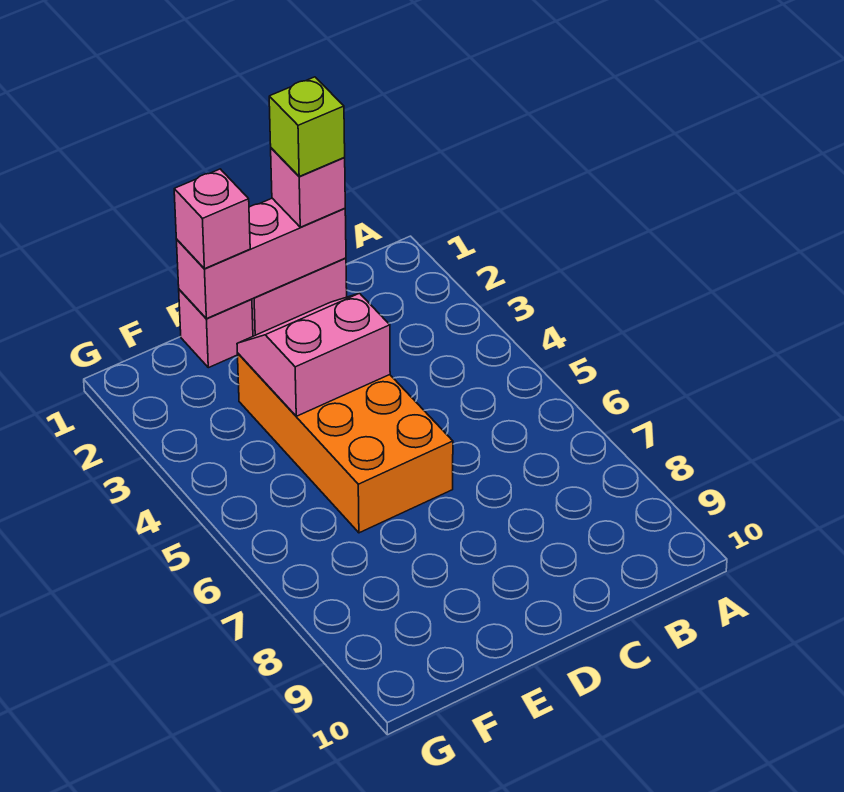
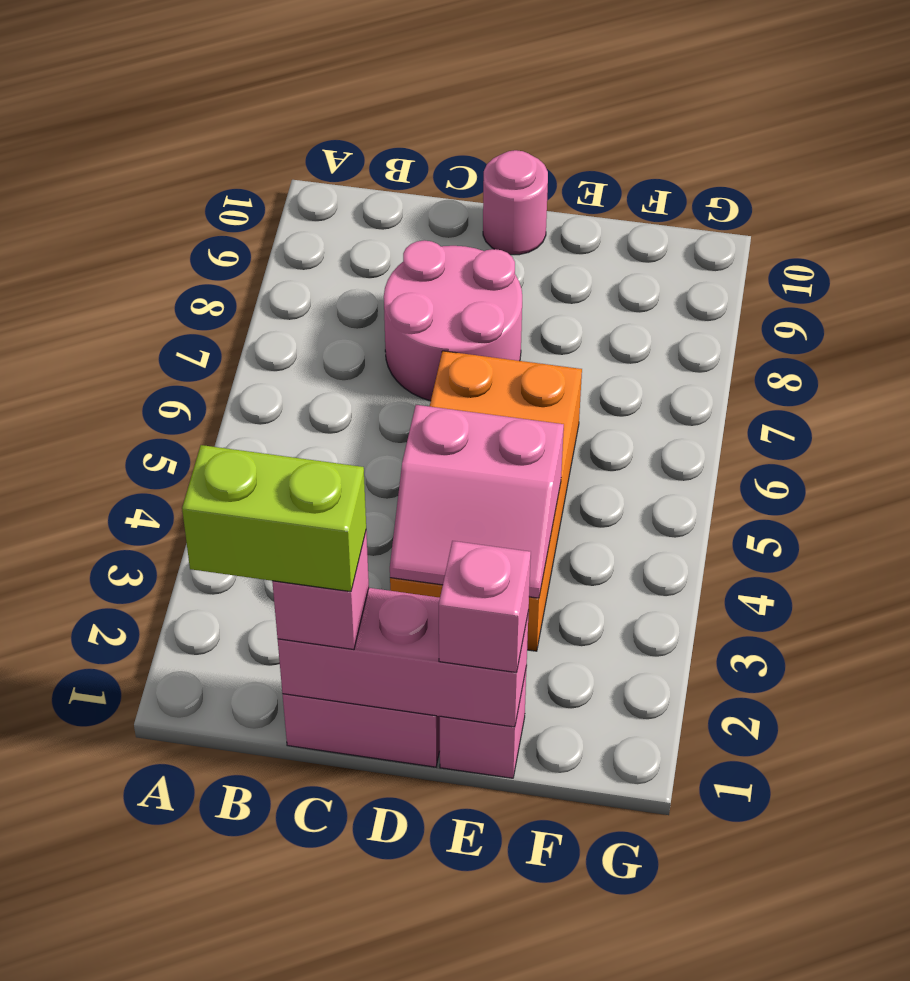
lime brick C1 level 4 -> lime brick B1:C1 level 4
none -> pink round brick C7:D8 level 1
none -> pink round brick D10 level 1

